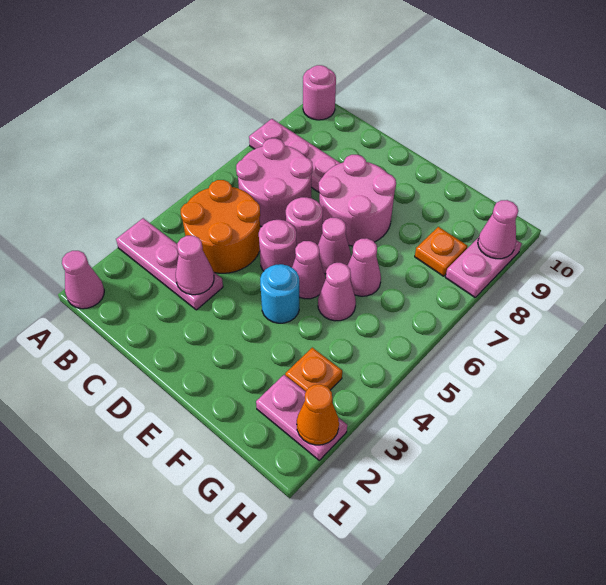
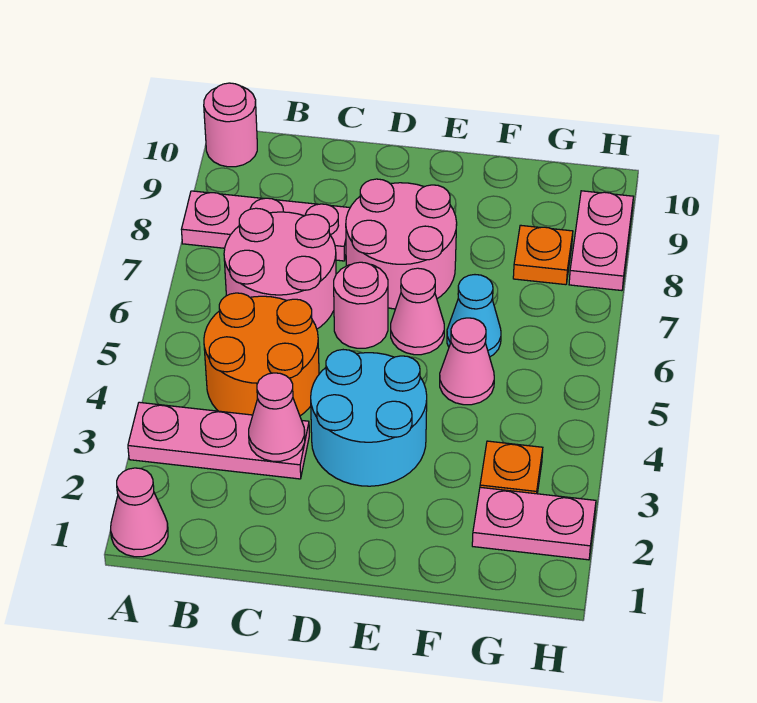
pink round brick D5 level 1 -> none
cyan round brick E4 level 1 -> cyan round brick D3:E4 level 1
pink cone E5 level 1 -> none
pink cone F6 level 1 -> cyan cone F6 level 1
orange cone H2 level 2 -> none
pink cone H9 level 2 -> none

